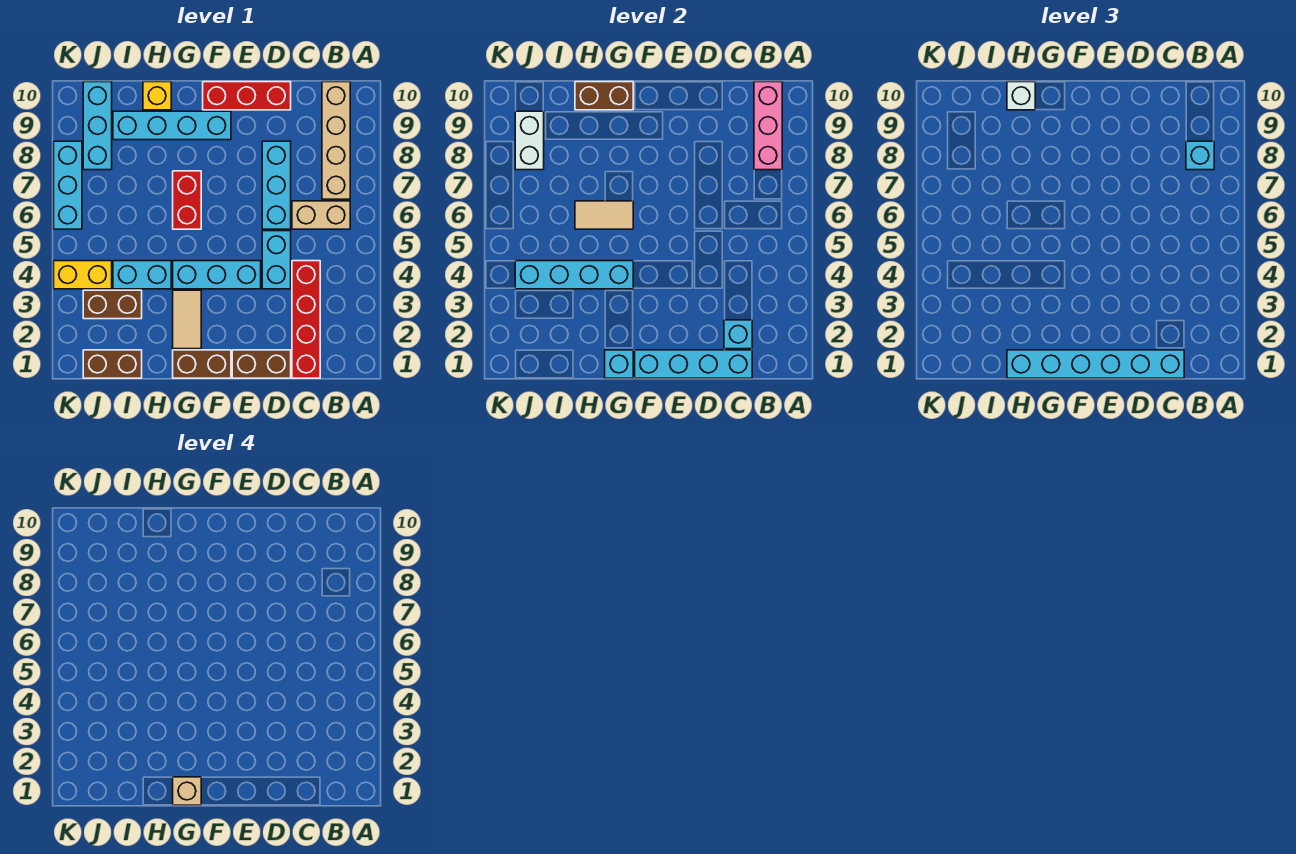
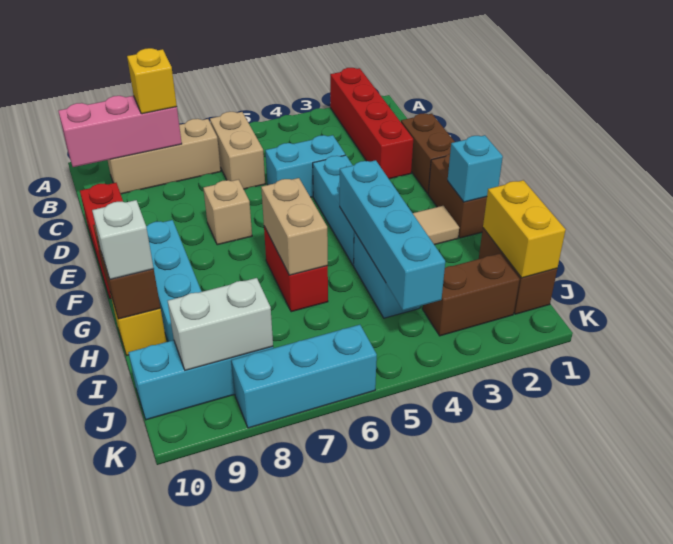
tan brick B7:B10 level 1 -> tan brick B7:B9 level 1
cyan brick B8 level 3 -> yellow brick B8 level 3
red brick C1:C4 level 1 -> red brick A2:D2 level 1
cyan brick C1:F1 level 2 -> none
cyan brick C1:H1 level 3 -> none
cyan brick C2 level 2 -> none
cyan brick D6:D8 level 1 -> none
tan brick G1 level 4 -> tan brick E7 level 1
red brick G6:G7 level 1 -> red brick G6:H6 level 1
tan tile G6:H6 level 2 -> tan brick G6:H6 level 2
brown brick I3:J3 level 1 -> brown brick J2:J3 level 1
yellow brick J4:K4 level 1 -> yellow brick I1:J1 level 2

